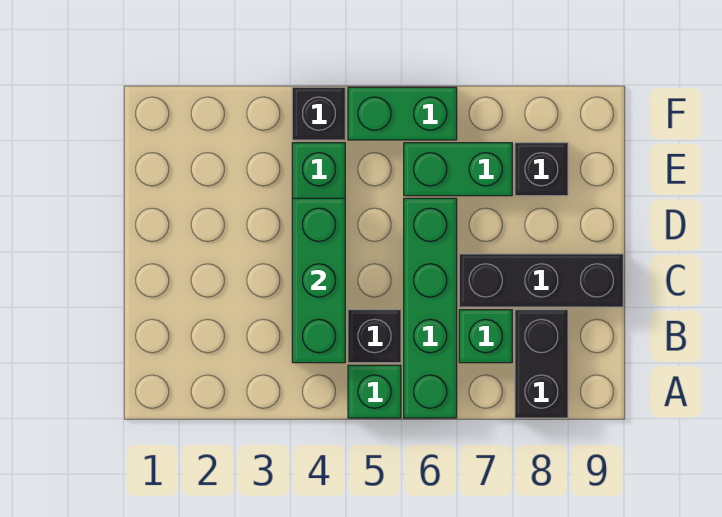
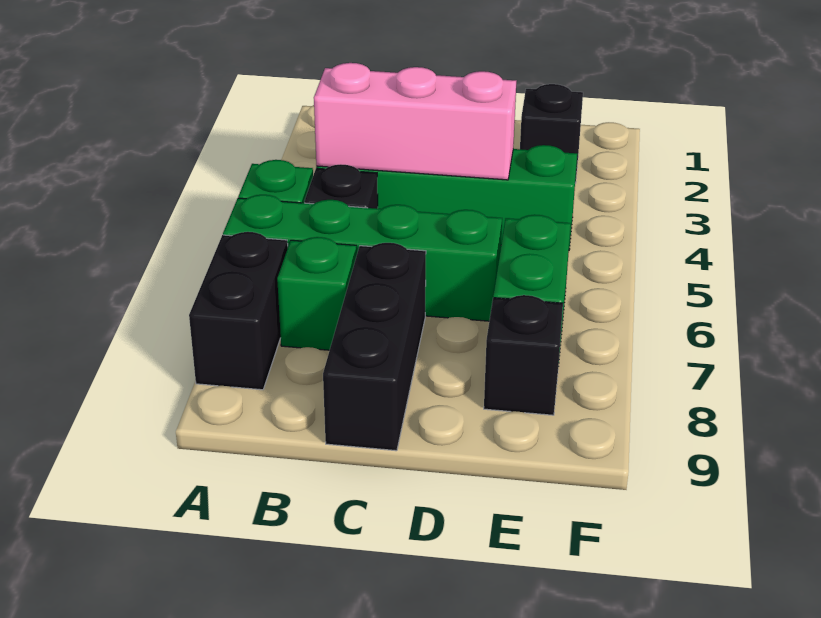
black brick A8:B8 level 1 -> black brick A7:A8 level 1
green brick B4:D4 level 2 -> pink brick B4:D4 level 2
black brick F4 level 1 -> black brick E2 level 1
green brick F5:F6 level 1 -> none

